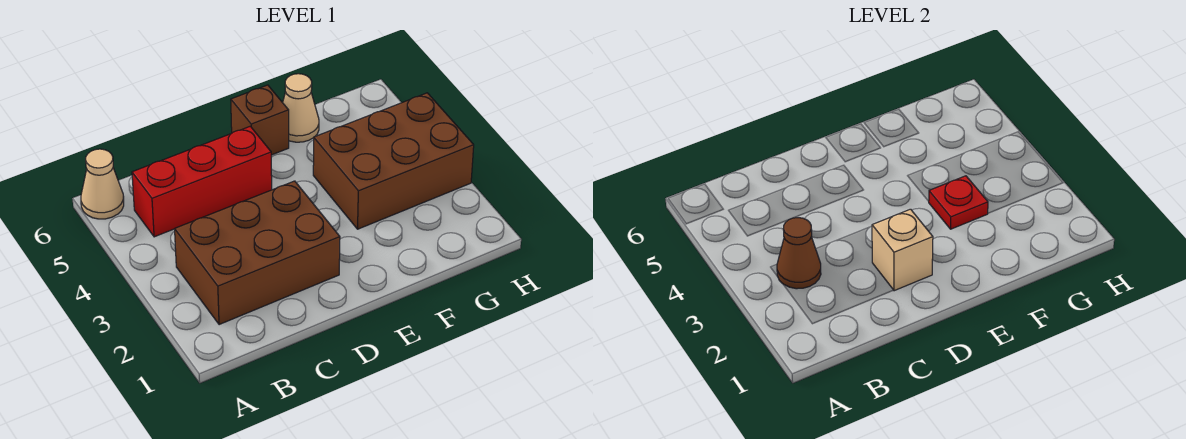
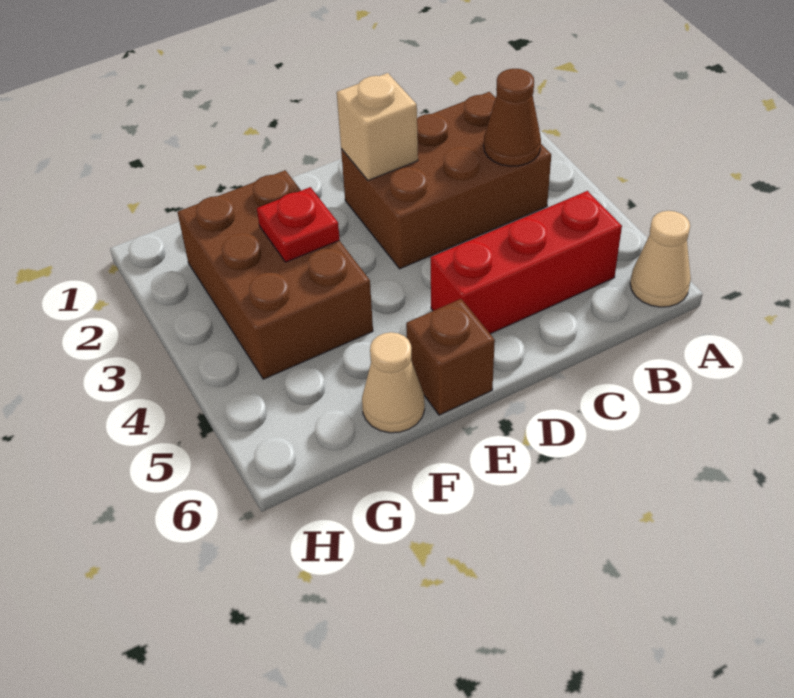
brown brick F3:H4 level 1 -> brown brick F2:G4 level 1

